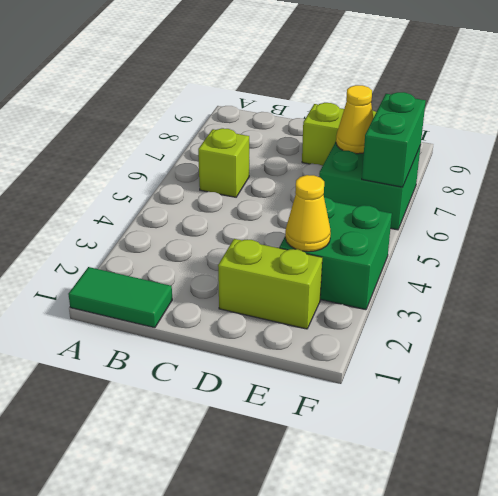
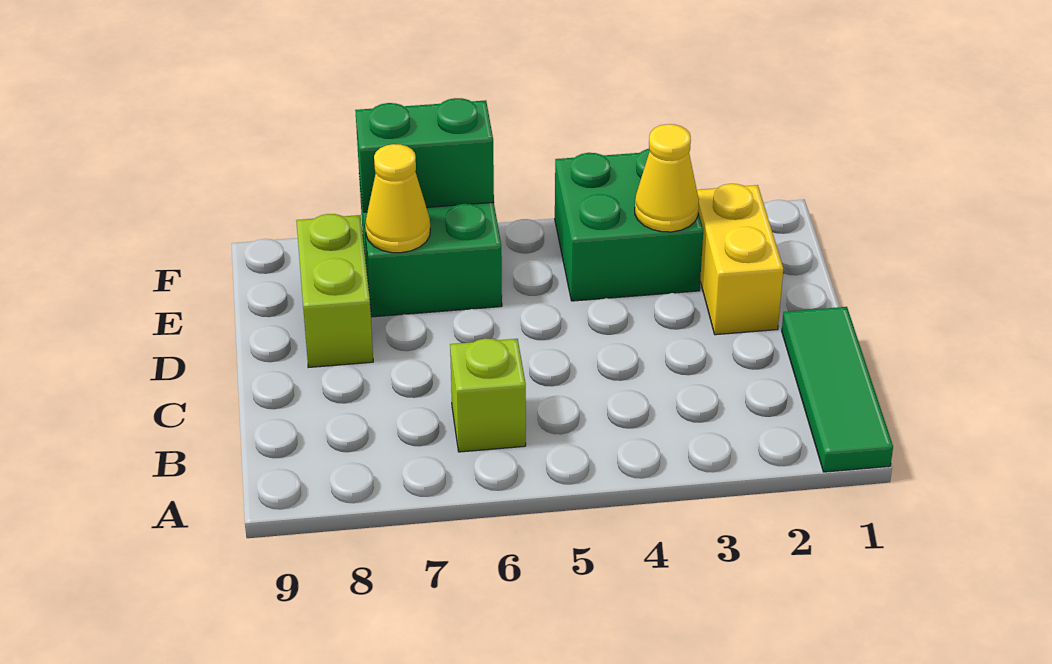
green tile A1:B1 level 1 -> green tile A1:C1 level 1
lime brick D2:E2 level 1 -> yellow brick D2:E2 level 1

